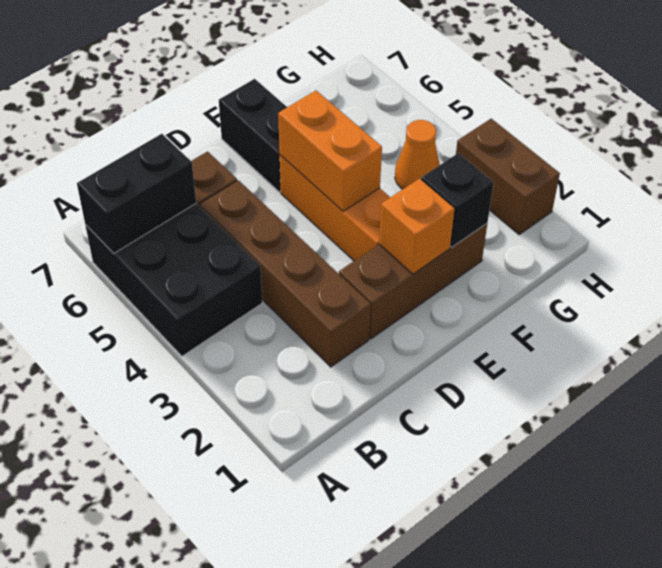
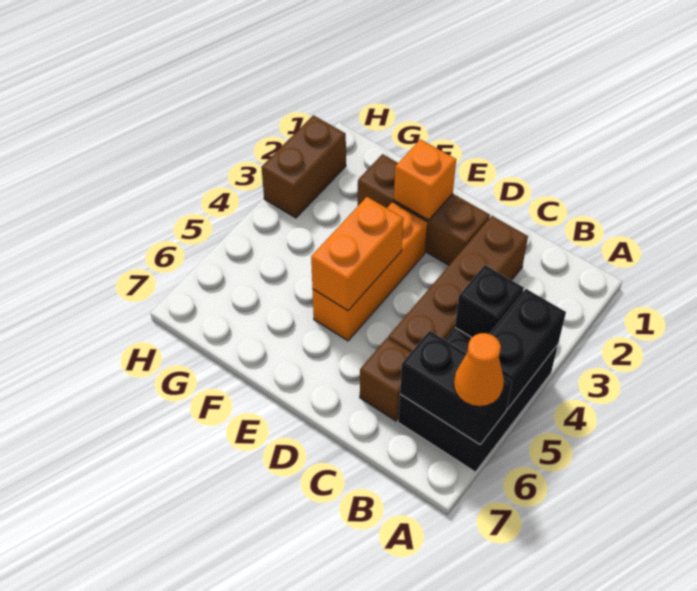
black brick E6:E7 level 1 -> black brick A4:A5 level 2
black brick F2 level 2 -> black brick B4 level 2
orange cone G4 level 1 -> orange cone A6 level 3

